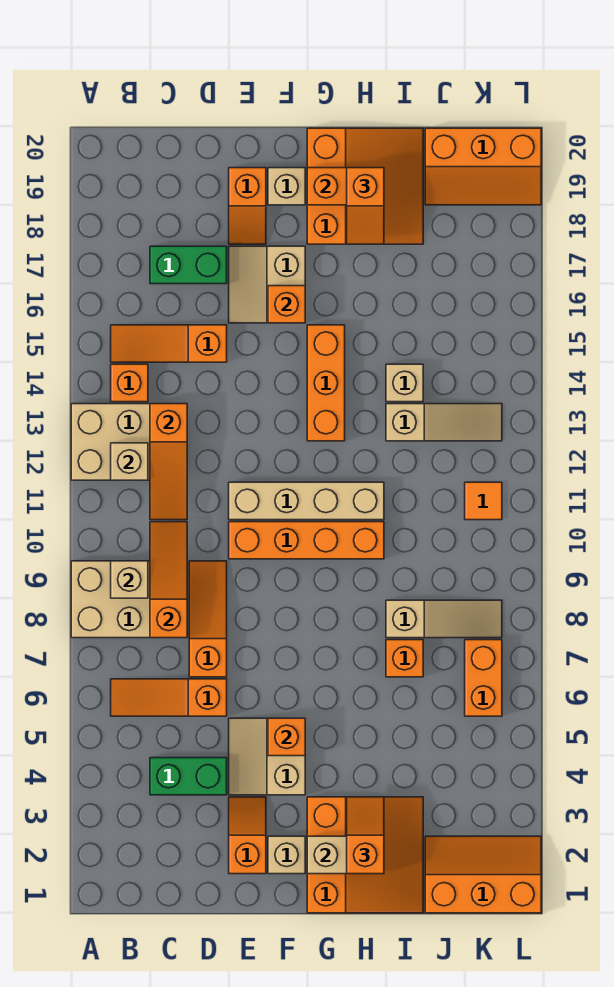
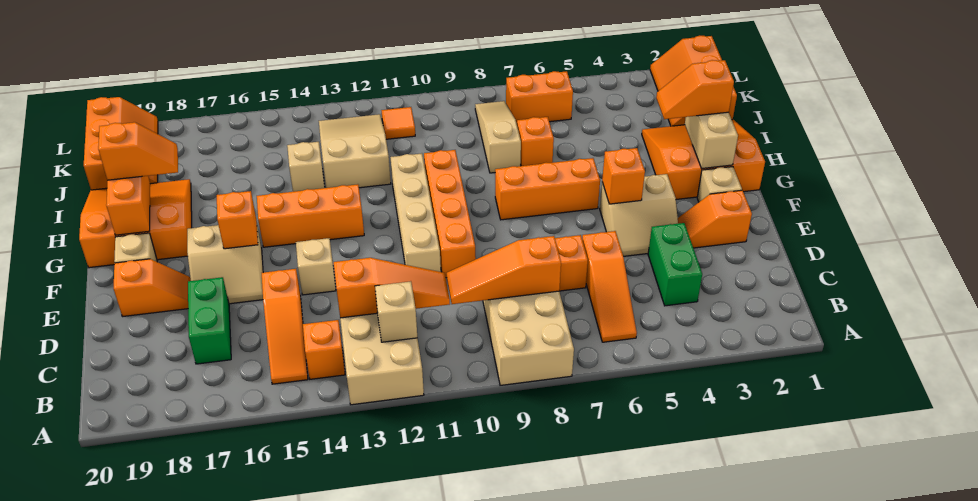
tan brick B9 level 2 -> tan brick E14 level 1
none -> orange brick G6:G8 level 1
tan slope I13:K13 level 1 top I -> tan slope I12:K13 level 1 top I

